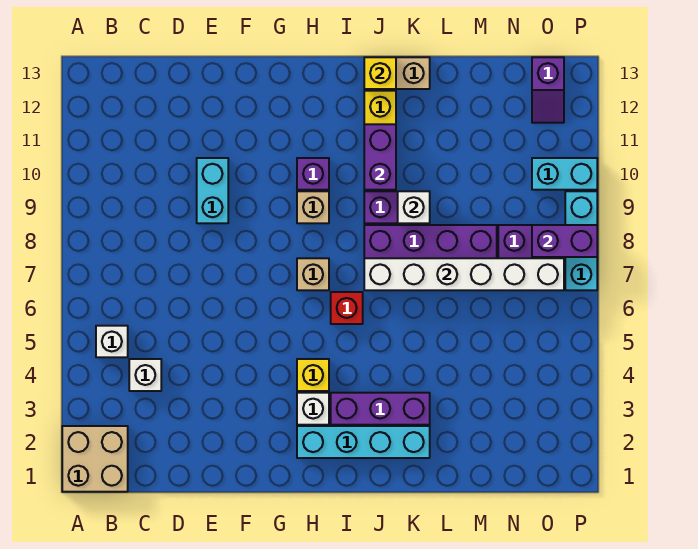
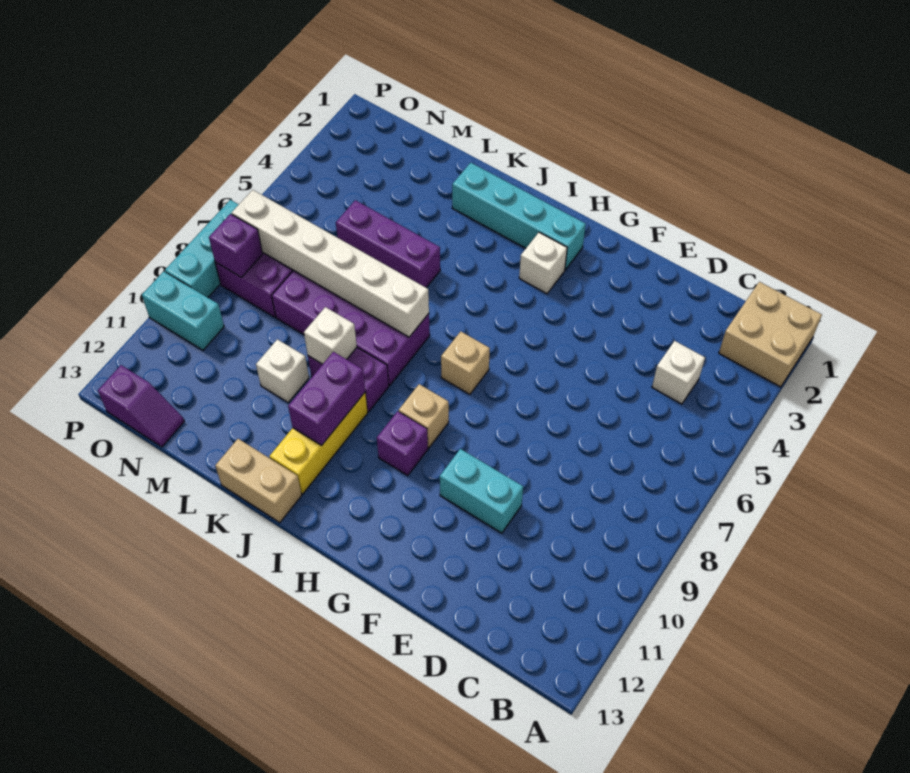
white brick B5 level 1 -> white brick L10 level 1
cyan brick E9:E10 level 1 -> cyan brick E10:F10 level 1
yellow brick H4 level 1 -> none
purple brick I3:K3 level 1 -> purple brick K5:M5 level 1
red brick I6 level 1 -> none
yellow brick J13 level 2 -> none
purple brick O8:P8 level 2 -> purple brick O8 level 2
purple slope O12:O13 level 1 top 13 -> purple slope N13:O13 level 1 top O

